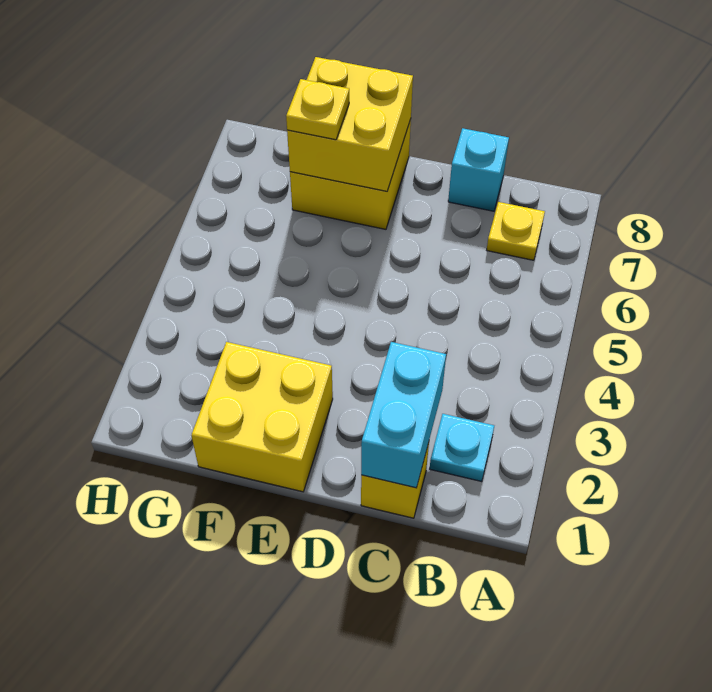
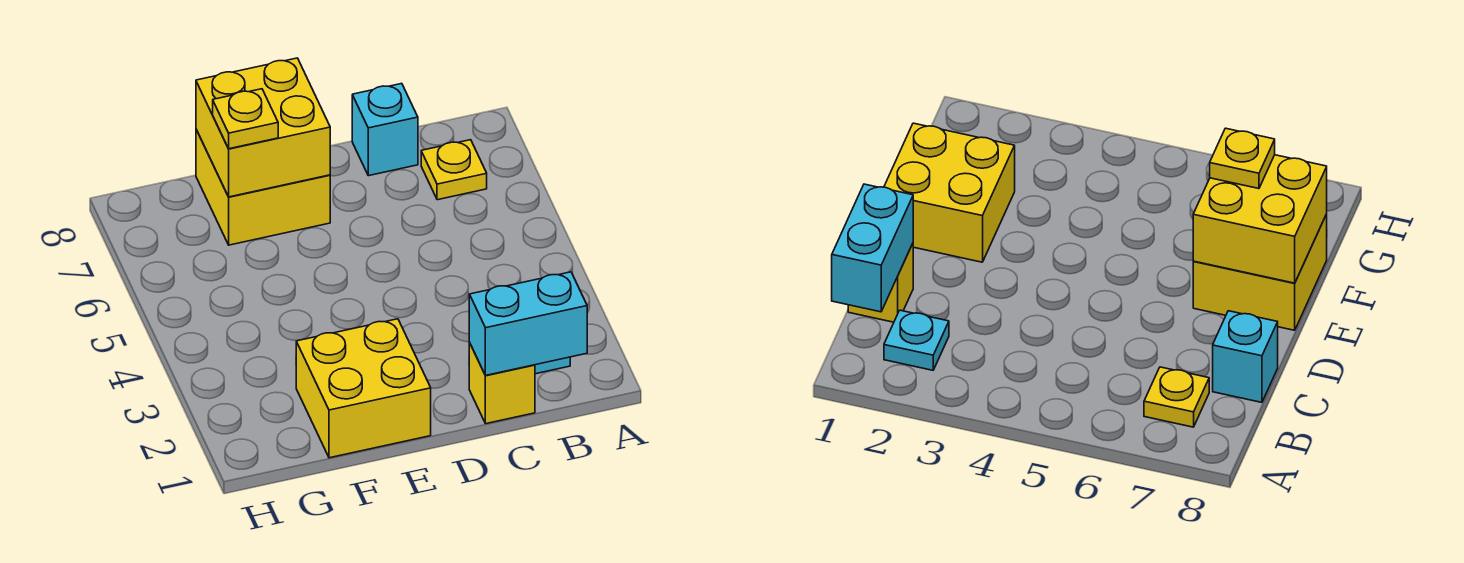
cyan brick C1:C2 level 2 -> cyan brick B1:C1 level 2

